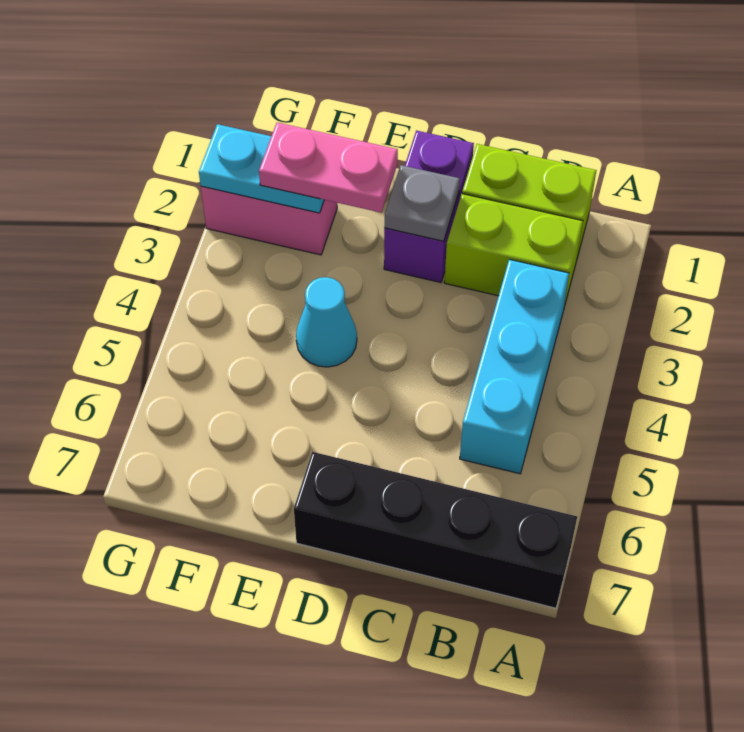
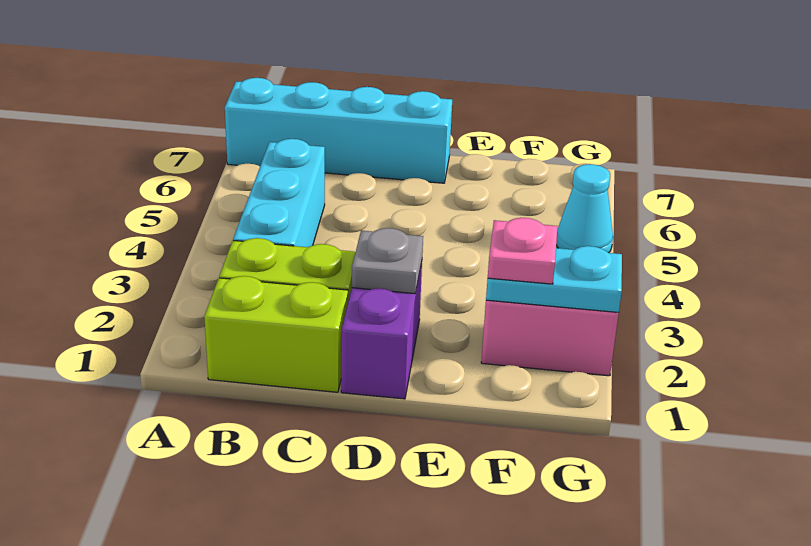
black brick A7:D7 level 1 -> cyan brick A7:D7 level 1
pink plate E2:F2 level 3 -> pink plate F2 level 3
cyan cone E4 level 1 -> cyan cone G5 level 1

